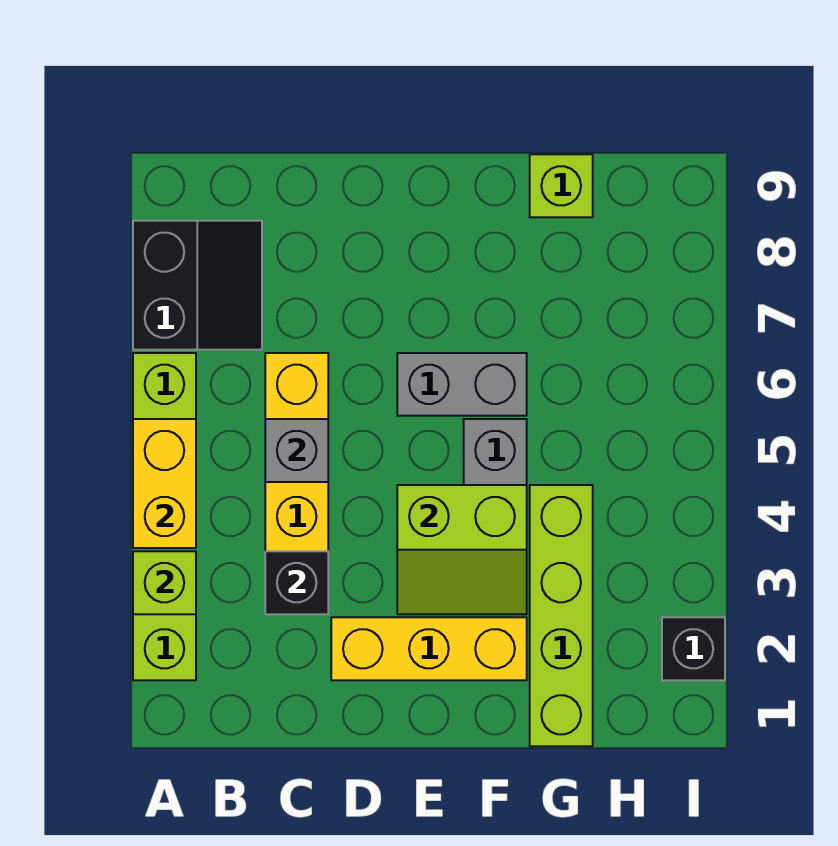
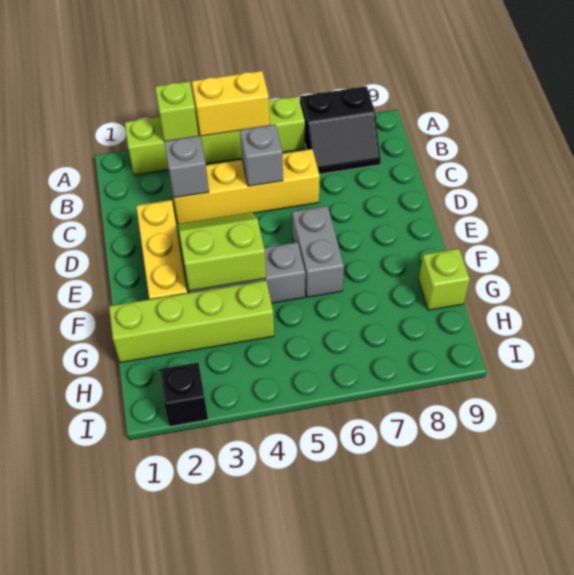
black brick C3 level 2 -> grey brick C3 level 2
lime slope E3:F4 level 2 top 4 -> lime slope E3:F4 level 2 top F

